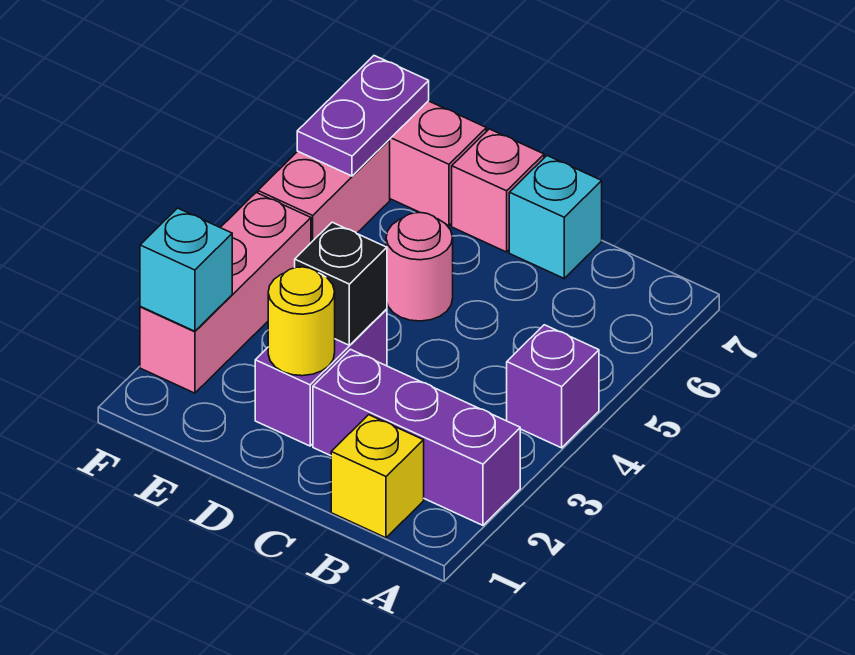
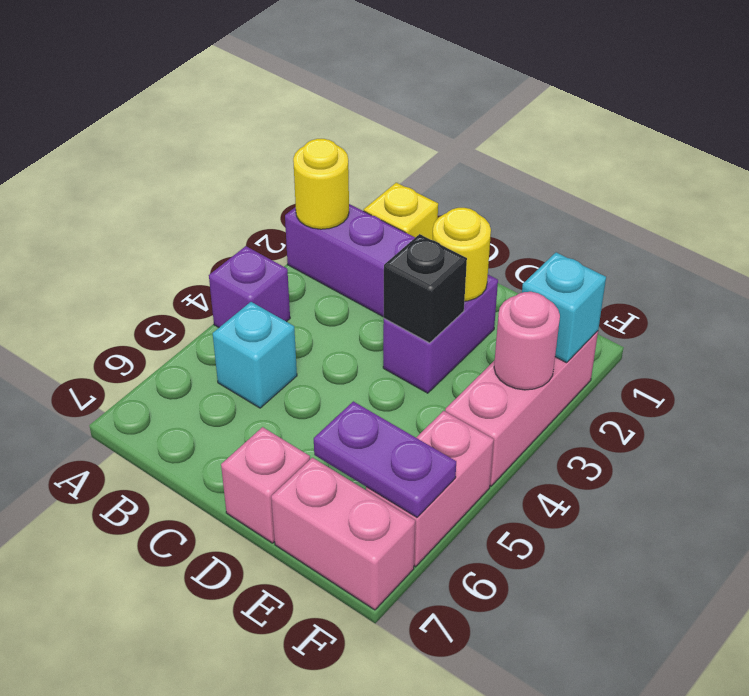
none -> yellow round brick A2 level 2
cyan brick C7 level 1 -> cyan brick B5 level 1
pink round brick D5 level 1 -> pink round brick F3 level 2
purple plate F6:F7 level 2 -> purple plate E6:F6 level 2

